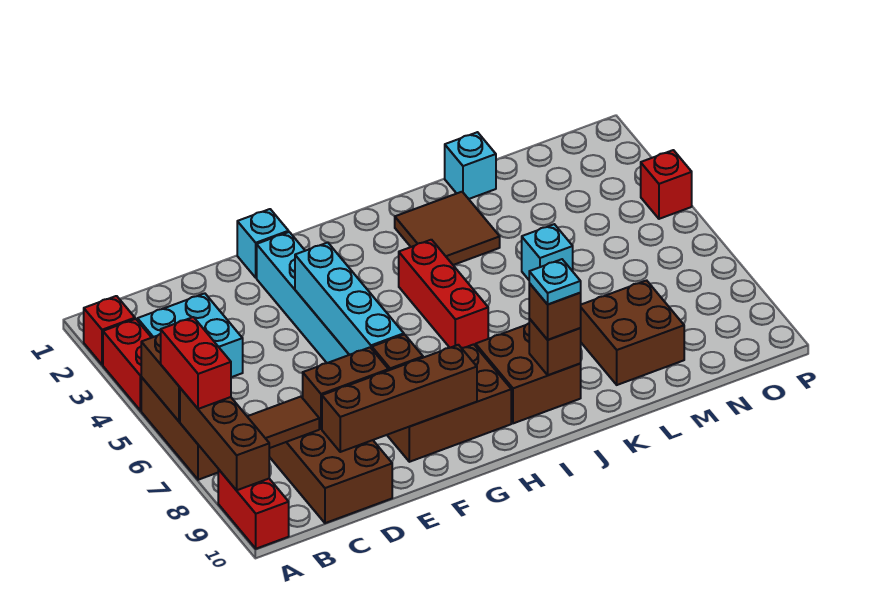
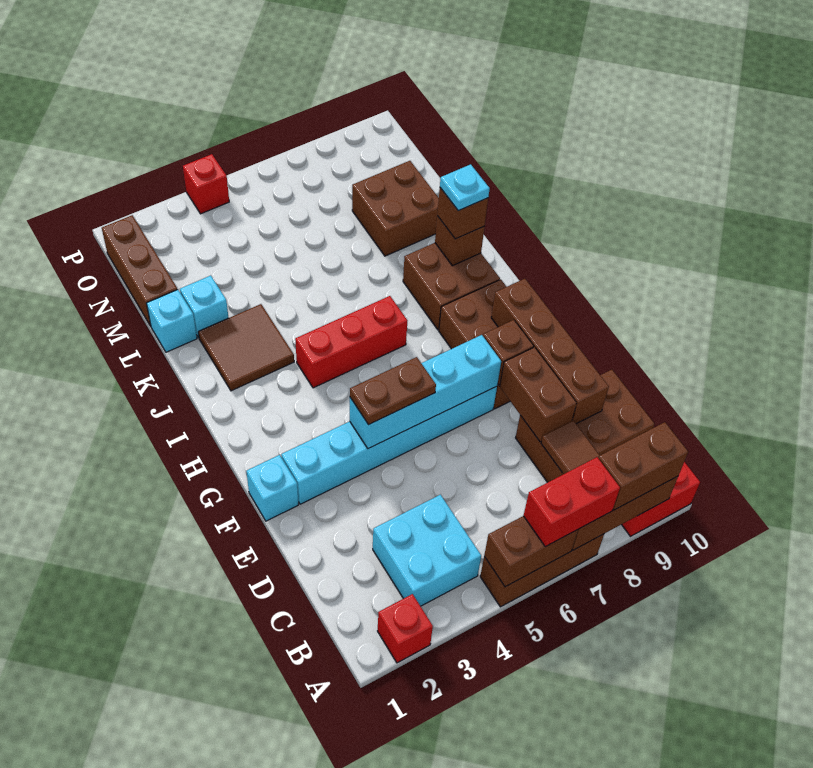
red brick A3:A4 level 1 -> none
none -> brown brick A8:A9 level 3
none -> brown plate F4:F5 level 3
cyan brick L5 level 1 -> cyan brick L2 level 1
none -> brown brick M1:O1 level 1

